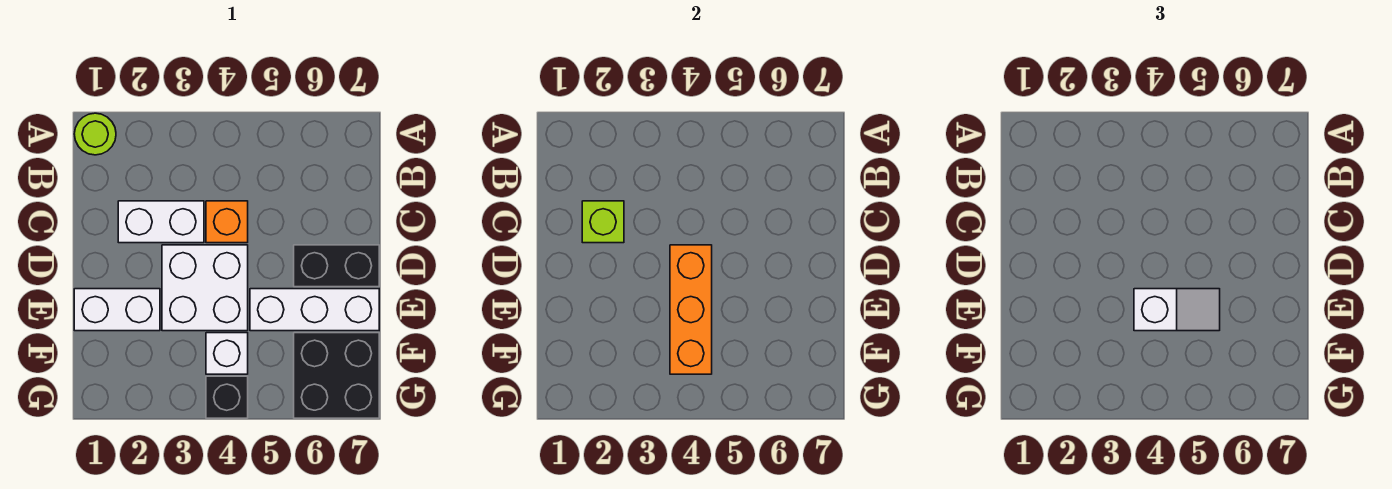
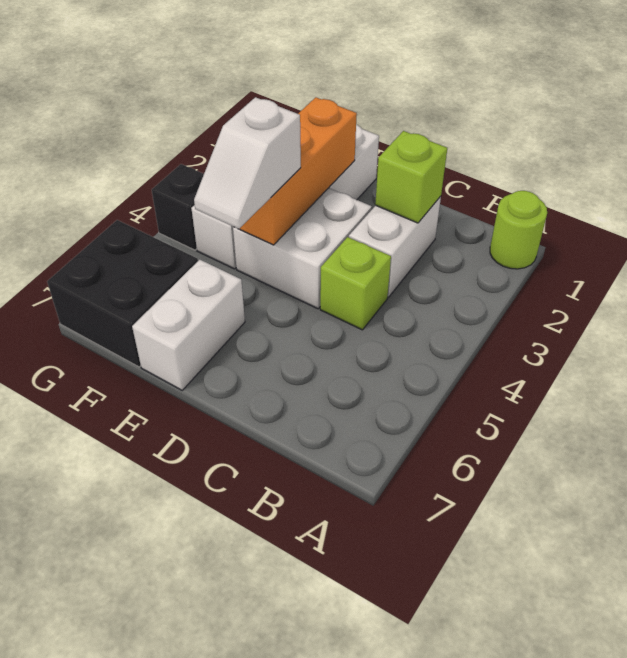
orange brick C4 level 1 -> lime brick C4 level 1
orange brick D4:F4 level 2 -> orange brick E2:E4 level 2
black brick D6:D7 level 1 -> none
white brick E5:E7 level 1 -> white brick E6:E7 level 1

